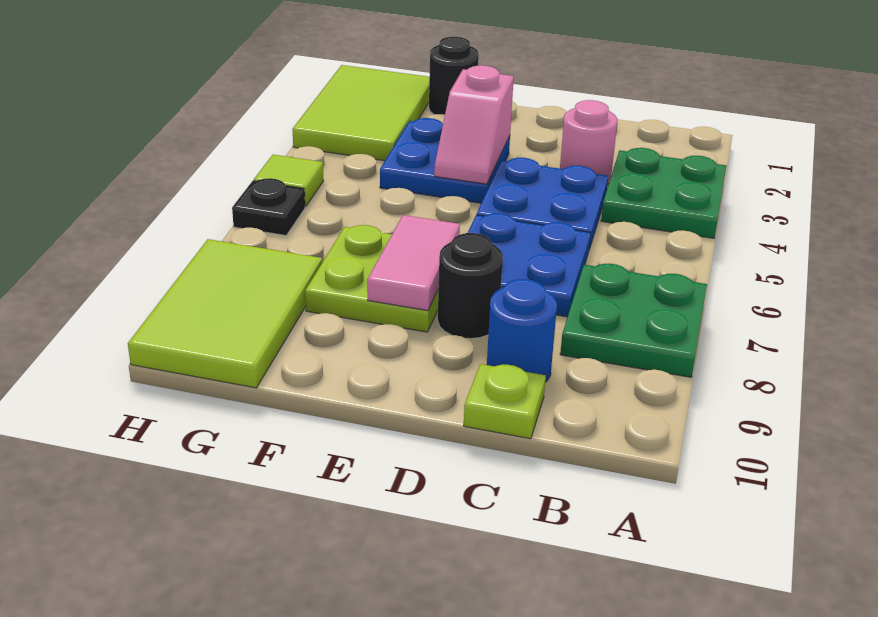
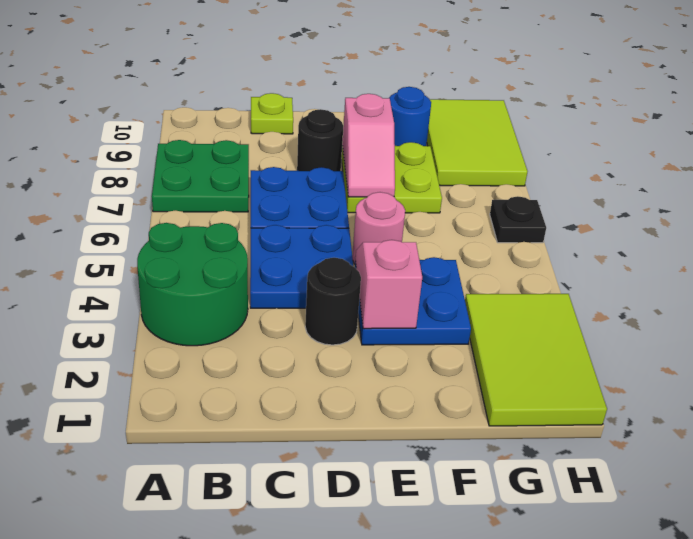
green plate A3:B4 level 1 -> green round brick A3:B4 level 1
pink round brick C3 level 1 -> pink round brick E5 level 1
blue round brick C9 level 1 -> blue round brick F9 level 1
pink tile E7:E8 level 2 -> pink slope E7:E8 level 2 top 8
black round brick F1 level 1 -> black round brick D3 level 1
lime tile H5 level 1 -> none

